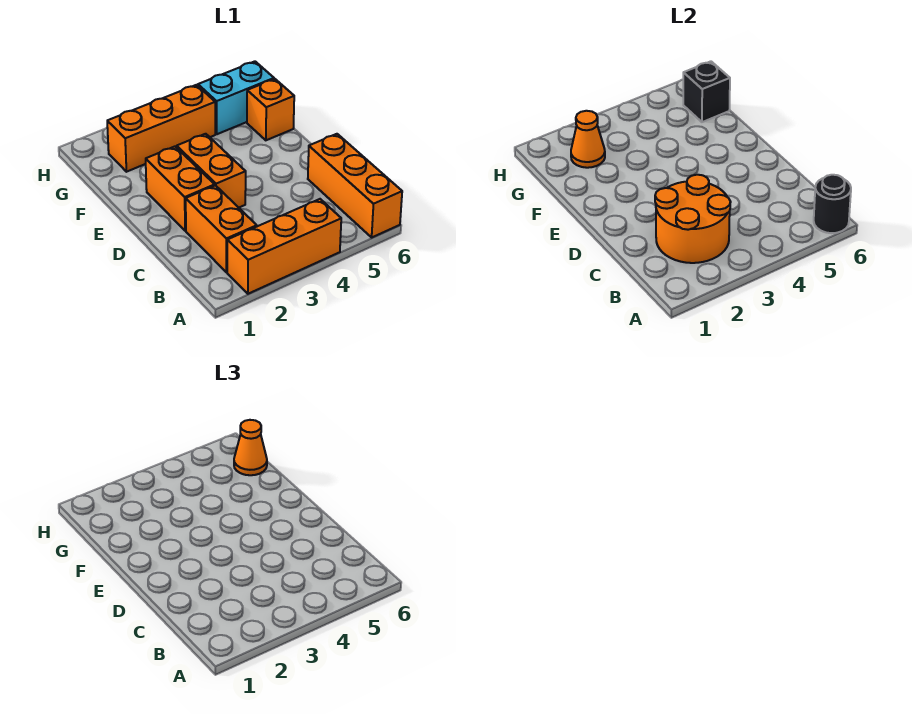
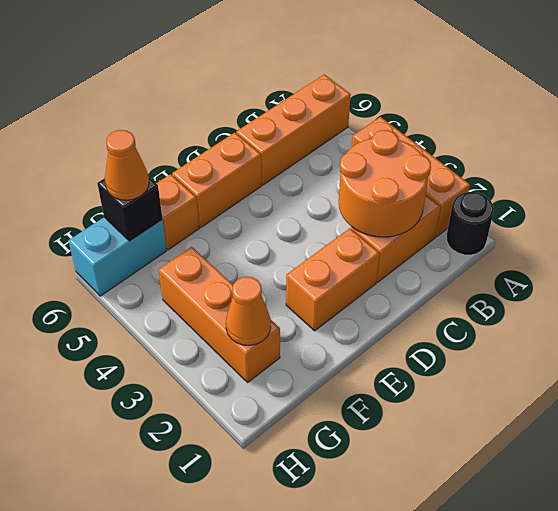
black round brick A6 level 2 -> black round brick A1 level 1
orange brick D3:E3 level 1 -> orange brick D6:E6 level 1
cyan brick G5:G6 level 1 -> cyan brick G6:H6 level 1

